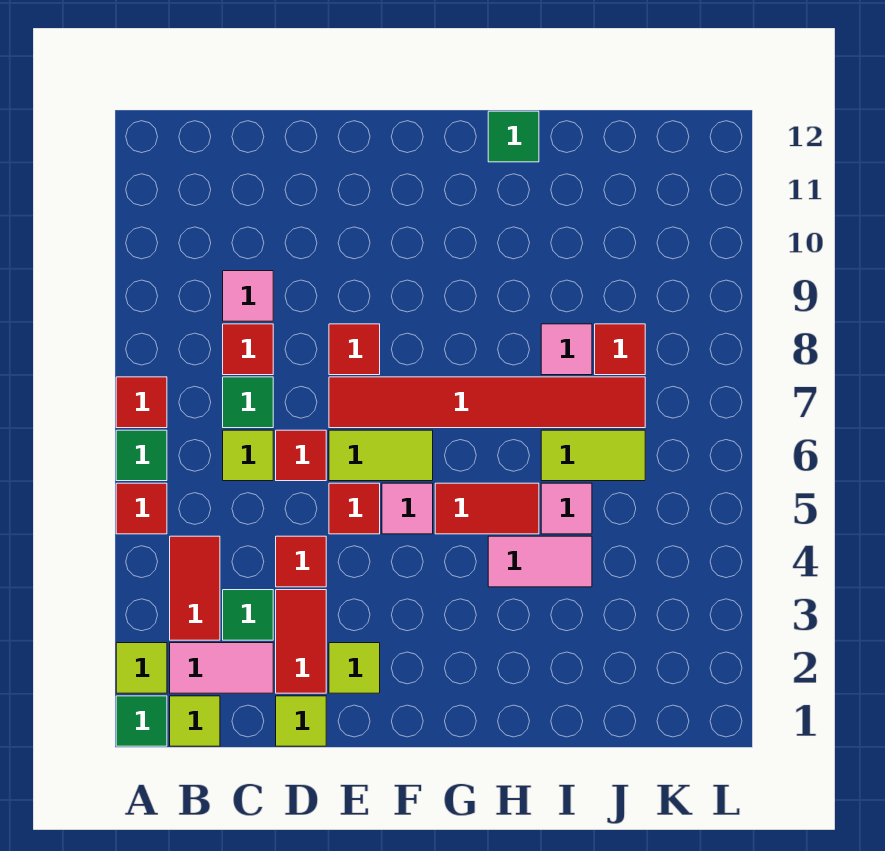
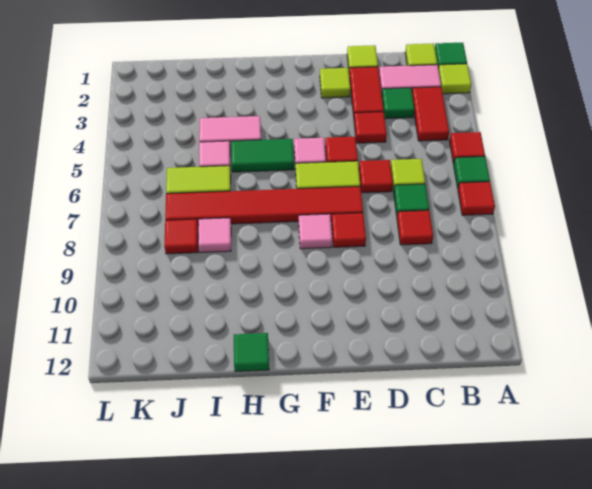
pink tile C9 level 1 -> pink tile F8 level 1
red tile G5:H5 level 1 -> green tile G5:H5 level 1

